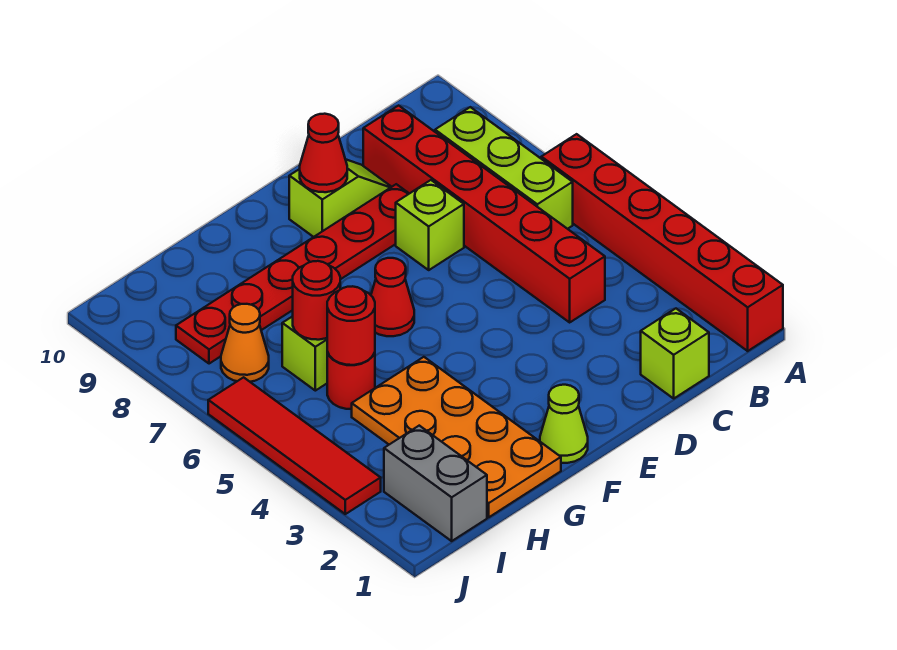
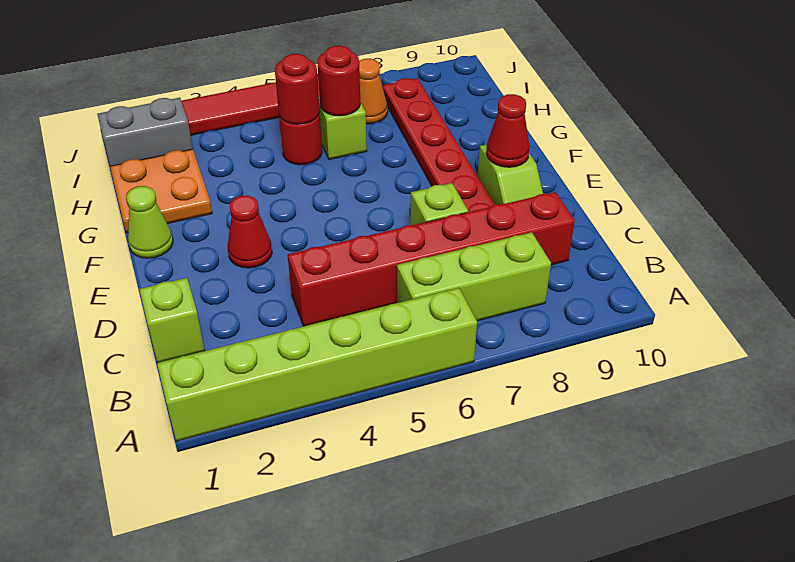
red brick A1:A6 level 1 -> lime brick A1:A6 level 1
red cone F6 level 1 -> red cone E3 level 1
orange plate G1:H4 level 1 -> orange plate G1:H2 level 1

